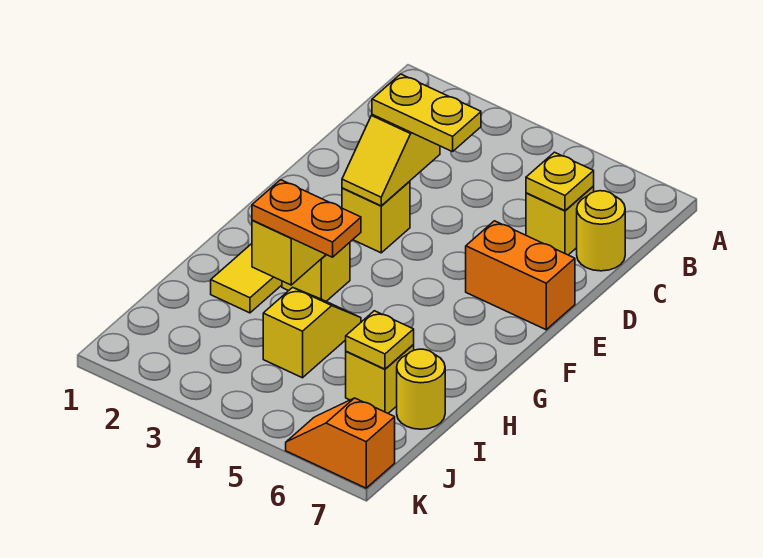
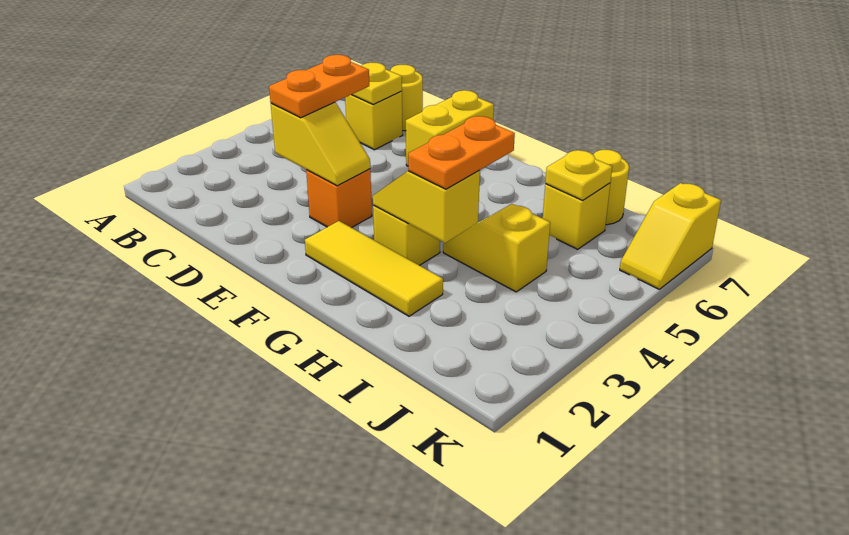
yellow plate D3:D4 level 3 -> orange plate D3:D4 level 3
yellow brick E3 level 1 -> orange brick E3 level 1
orange brick E6:E7 level 1 -> yellow brick E6:E7 level 1
orange slope K6:K7 level 1 top 7 -> yellow slope K6:K7 level 1 top 7

